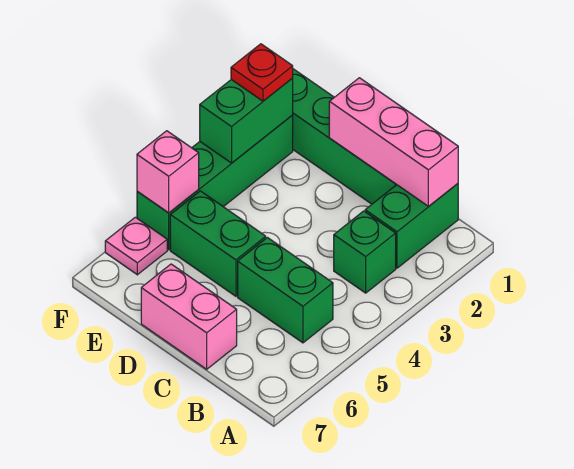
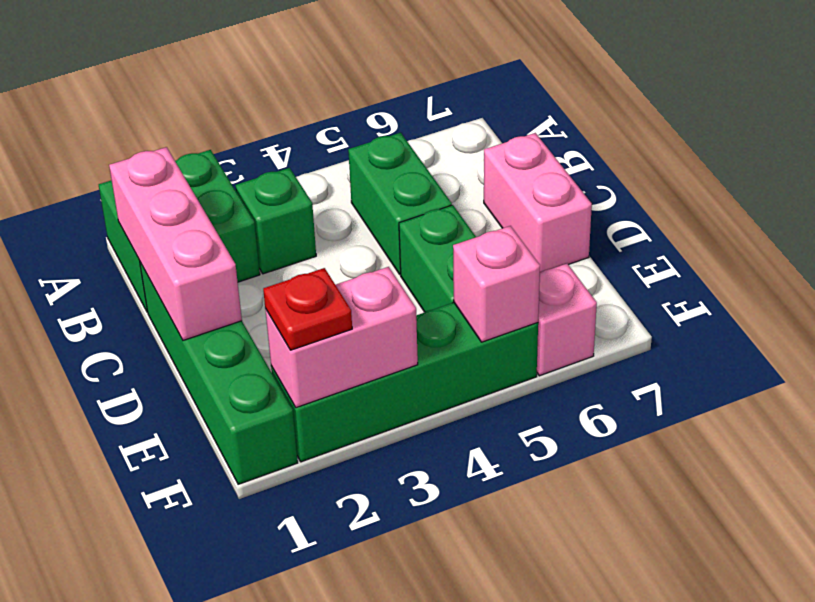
green brick B1:B2 level 1 -> green brick A1:B2 level 1
green brick F2:F3 level 2 -> pink brick F2:F3 level 2
pink plate F6 level 1 -> pink brick F6 level 1

